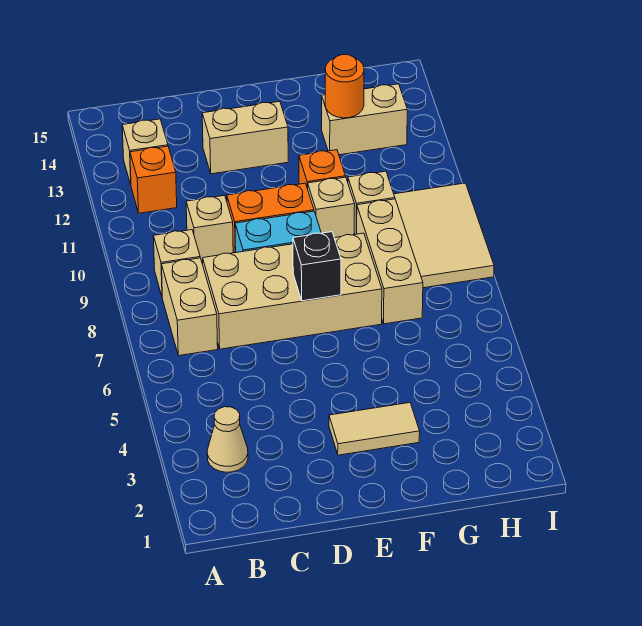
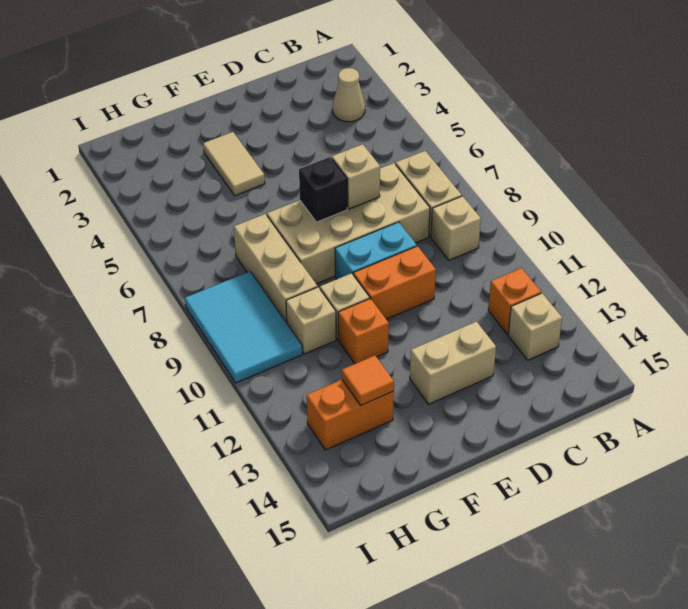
tan brick C10 level 1 -> tan brick D7 level 2
tan tile E3:F3 level 1 -> tan tile F3:F4 level 1
tan brick G13:H13 level 1 -> orange brick G13:H13 level 1
orange round brick G13 level 2 -> orange tile G13 level 2
tan tile H8:I10 level 1 -> cyan tile H8:I10 level 1

